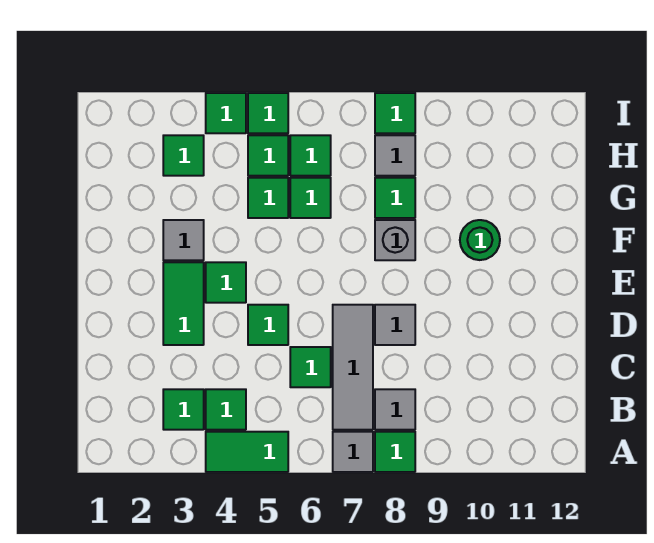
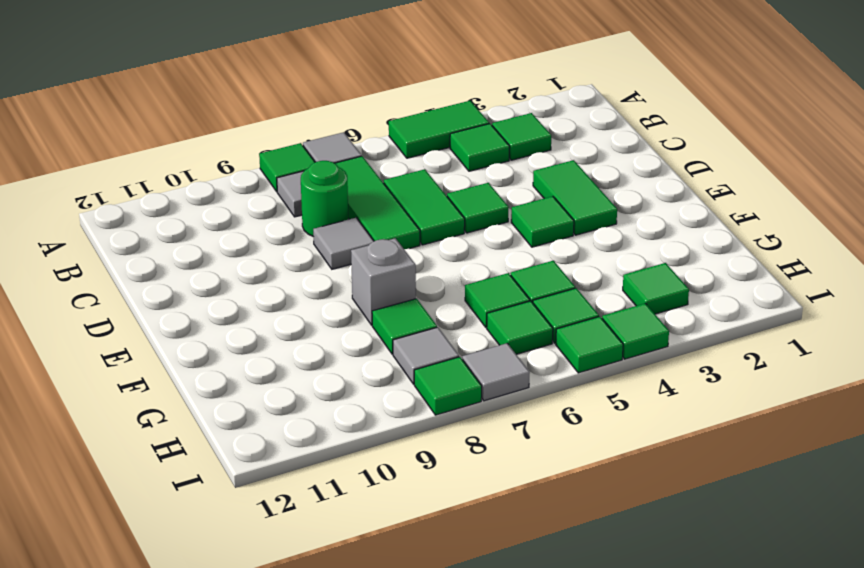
grey tile B7:D7 level 1 -> green tile B7:D7 level 1
green tile C6 level 1 -> green tile C6:D6 level 1
grey tile F3 level 1 -> grey tile I7 level 1
green round brick F10 level 1 -> green round brick C8 level 1

